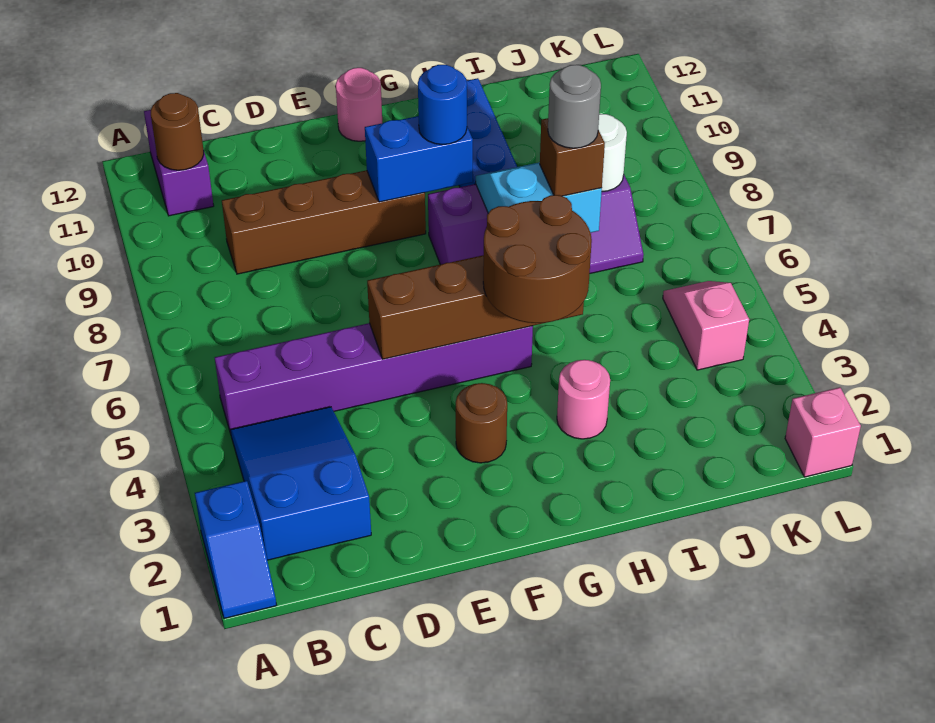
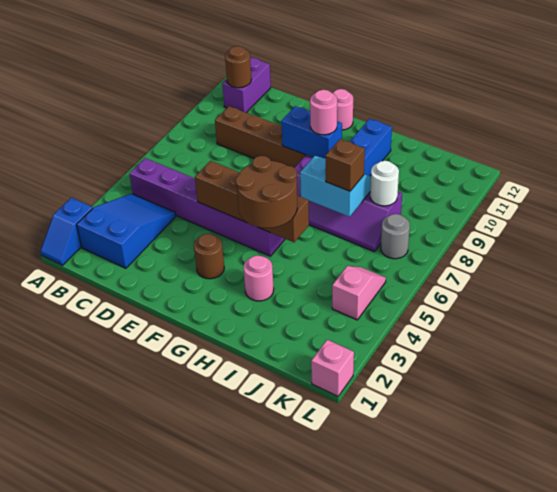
blue round brick G9 level 3 -> pink round brick G9 level 3
grey round brick I7 level 4 -> grey round brick K7 level 1

